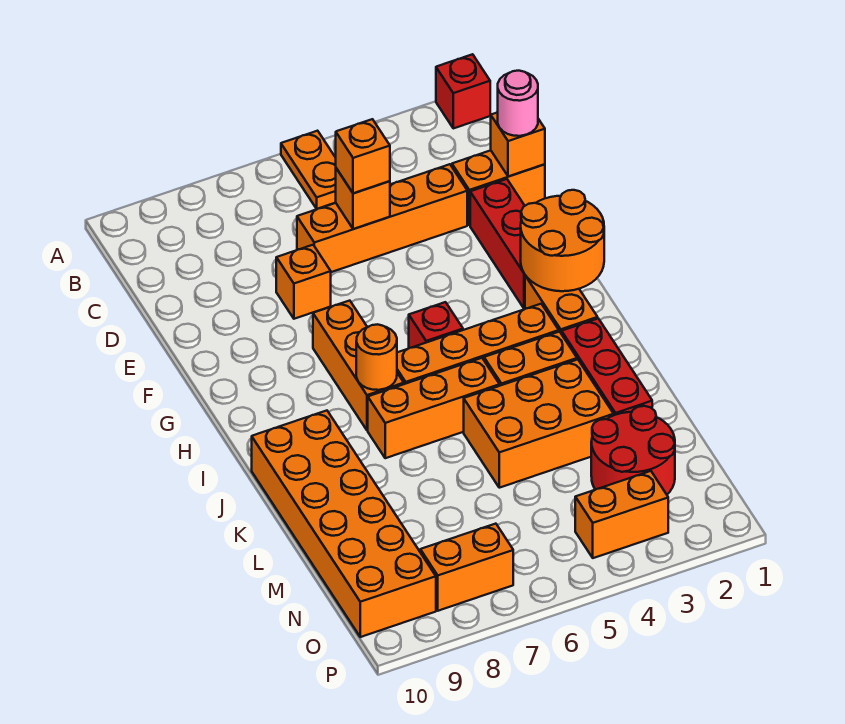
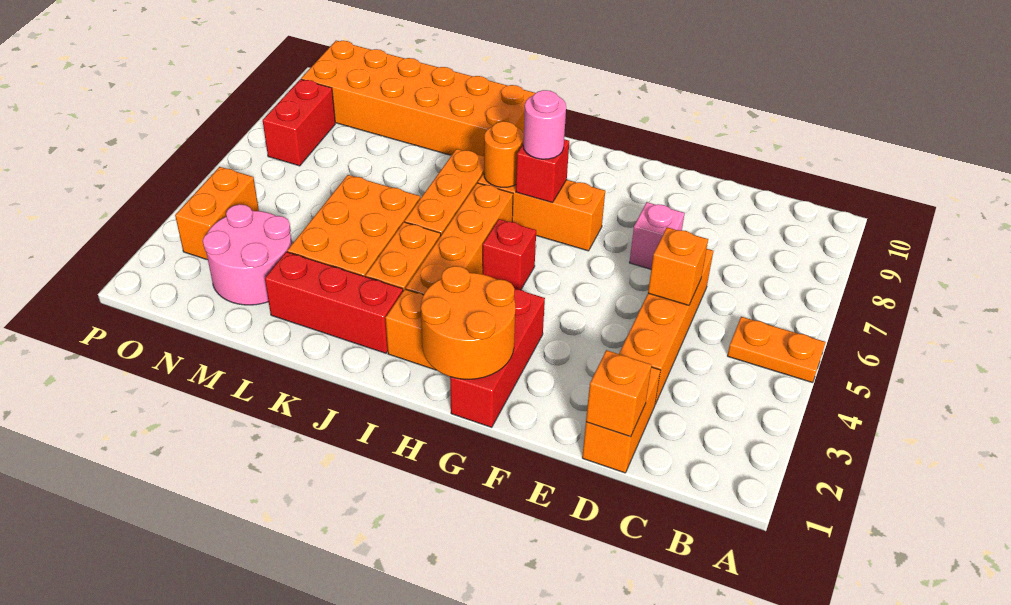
red brick A1 level 1 -> red brick H7 level 2
pink round brick D1 level 3 -> pink round brick H7 level 3
orange brick D5 level 3 -> none
red brick E2:G2 level 1 -> red brick G1:G3 level 1
orange brick E7 level 1 -> pink brick E7 level 1
red round brick M2:N3 level 1 -> pink round brick M2:N3 level 1
orange brick O7:O8 level 1 -> red brick O7:O8 level 1

